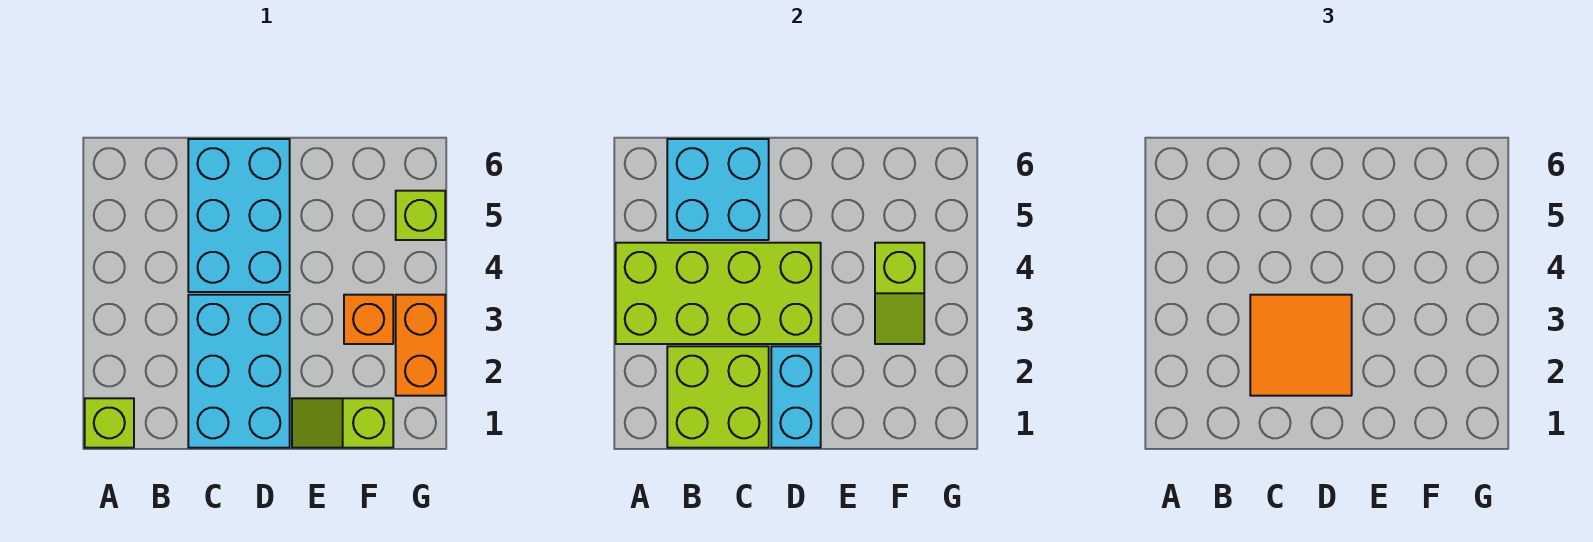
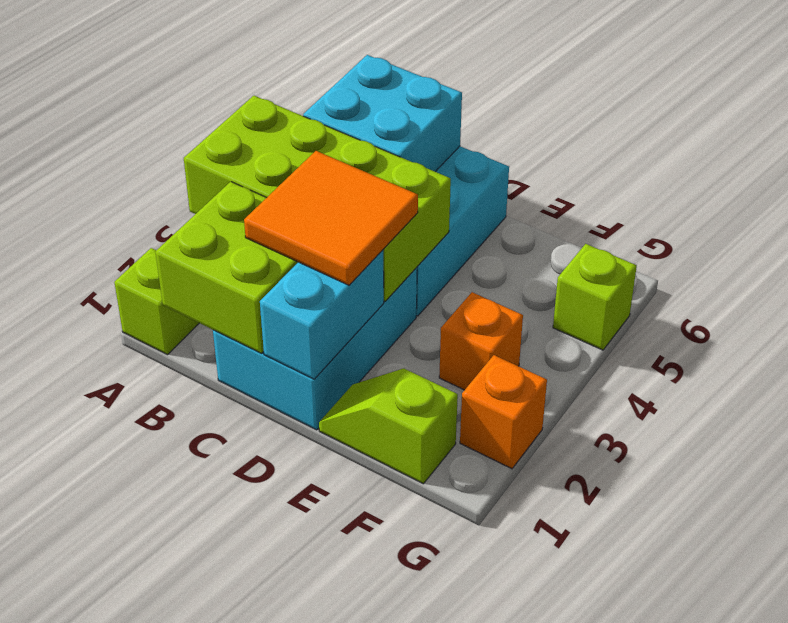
lime slope F3:F4 level 2 top 4 -> none
orange brick G2:G3 level 1 -> orange brick G2 level 1

